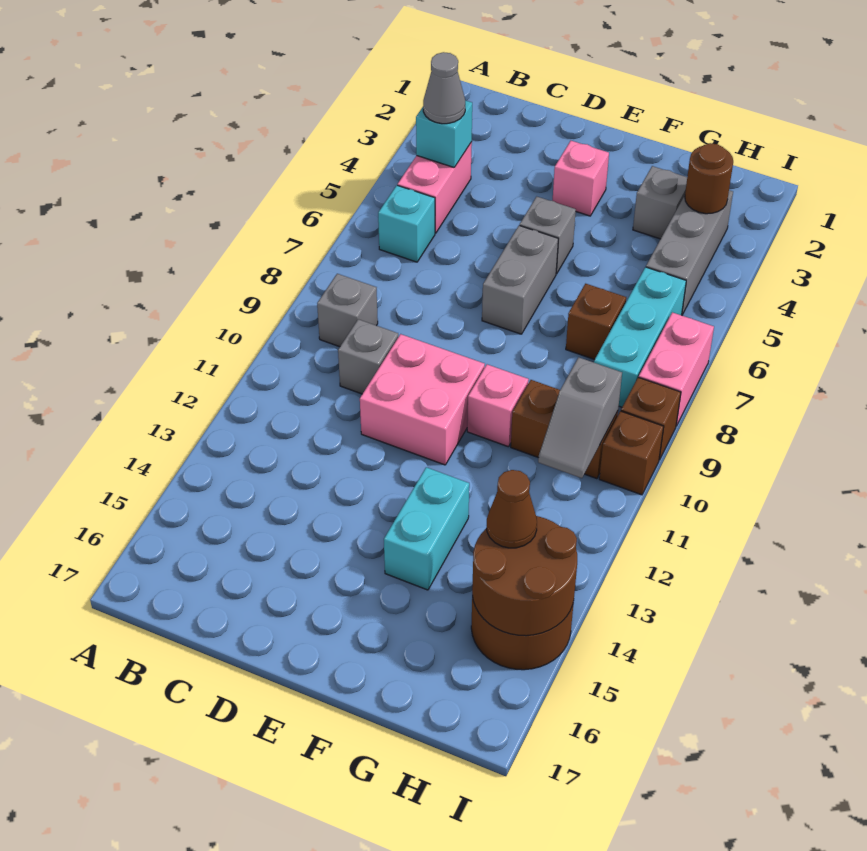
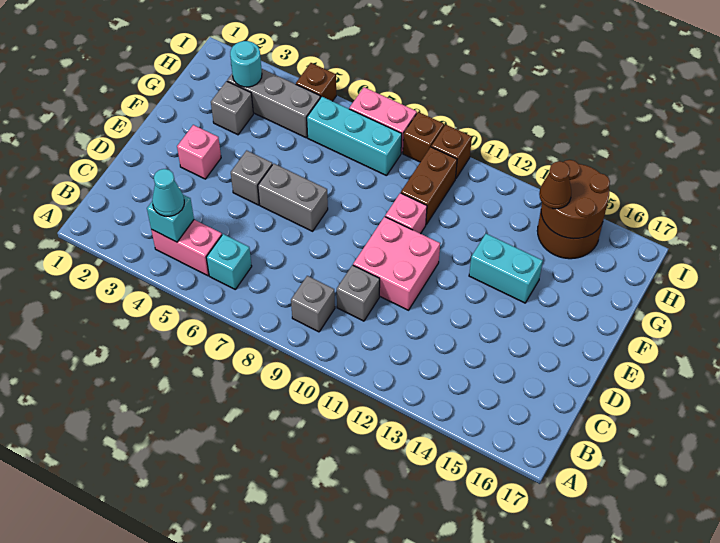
grey cone B4 level 3 -> cyan cone B4 level 3
brown brick G7 level 1 -> brown brick I5 level 1
brown round brick H3 level 2 -> cyan round brick H3 level 2
grey slope H10:H11 level 2 top 10 -> none

